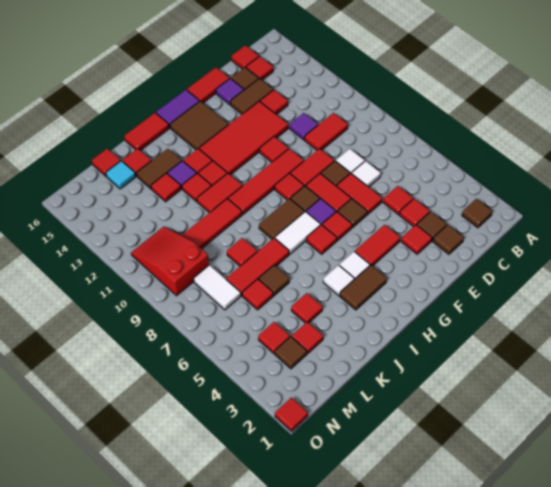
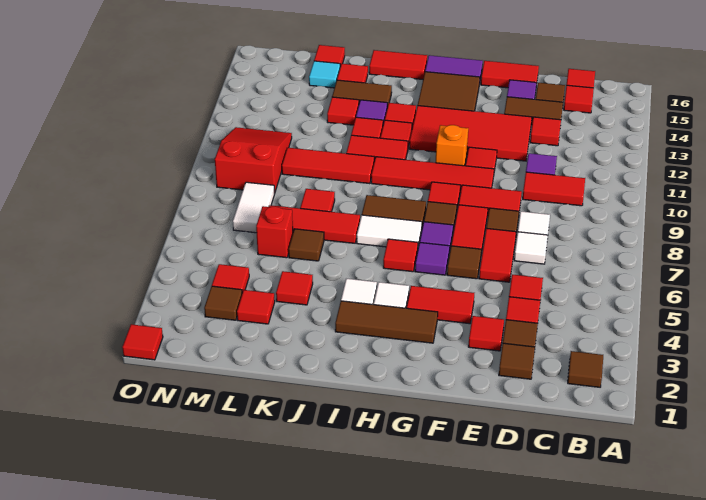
red tile G6 level 1 -> purple tile G6 level 1
none -> orange brick G11 level 1
brown tile H3:I3 level 1 -> brown tile G3:I3 level 1
red tile L6 level 1 -> red brick L6 level 1

